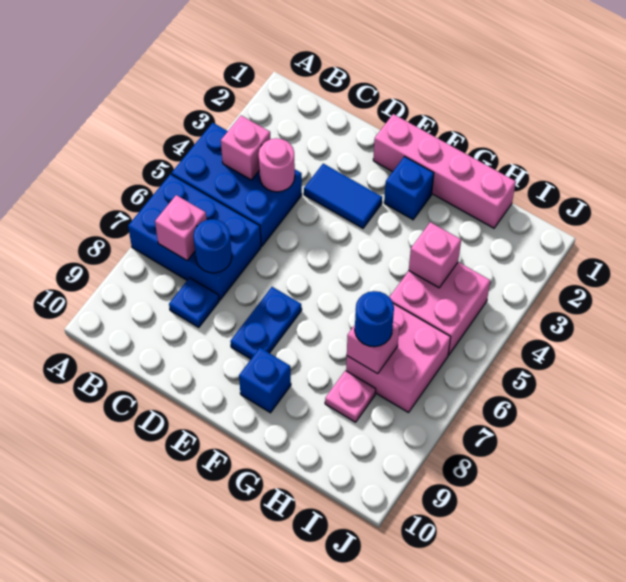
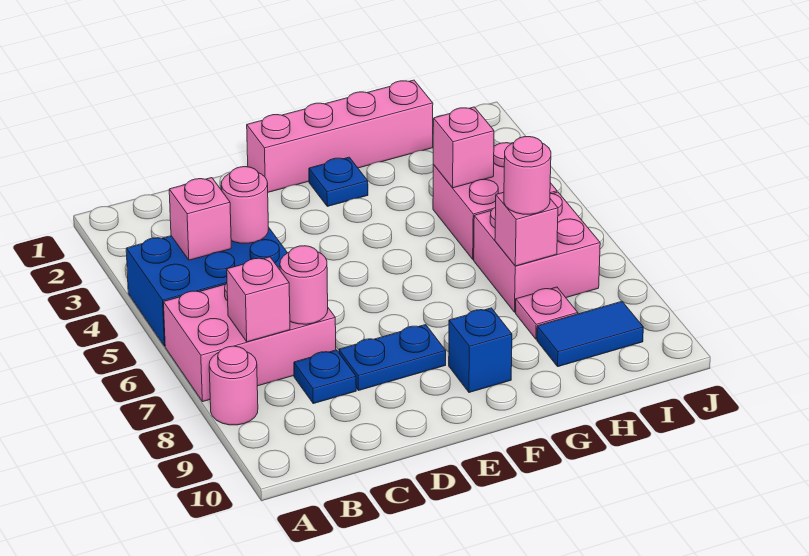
blue brick A6:C7 level 1 -> pink brick A6:C7 level 1
none -> pink round brick A8 level 1
blue round brick C7 level 2 -> pink round brick C7 level 2
blue tile D3:E3 level 1 -> blue tile H9:I9 level 1
blue plate E7:E8 level 1 -> blue plate D8:E8 level 1
blue brick F2 level 1 -> blue plate F2 level 1
blue round brick H7 level 3 -> pink round brick H7 level 3

